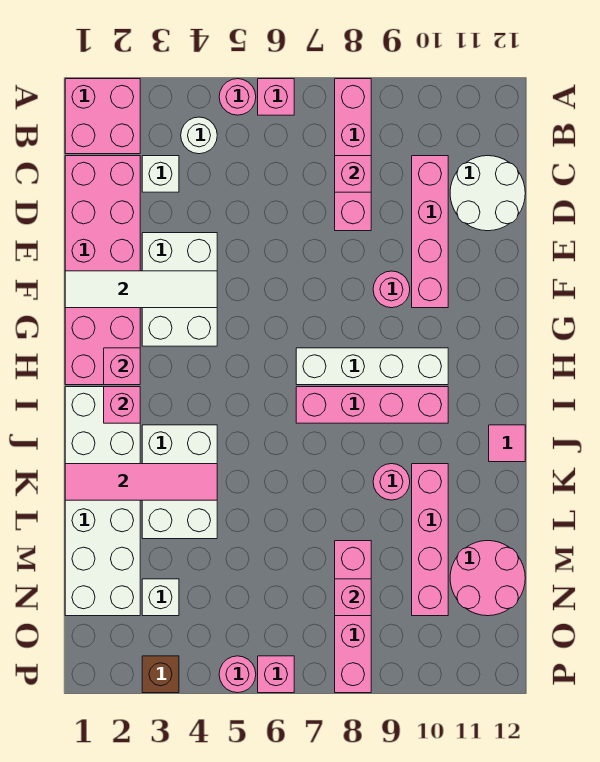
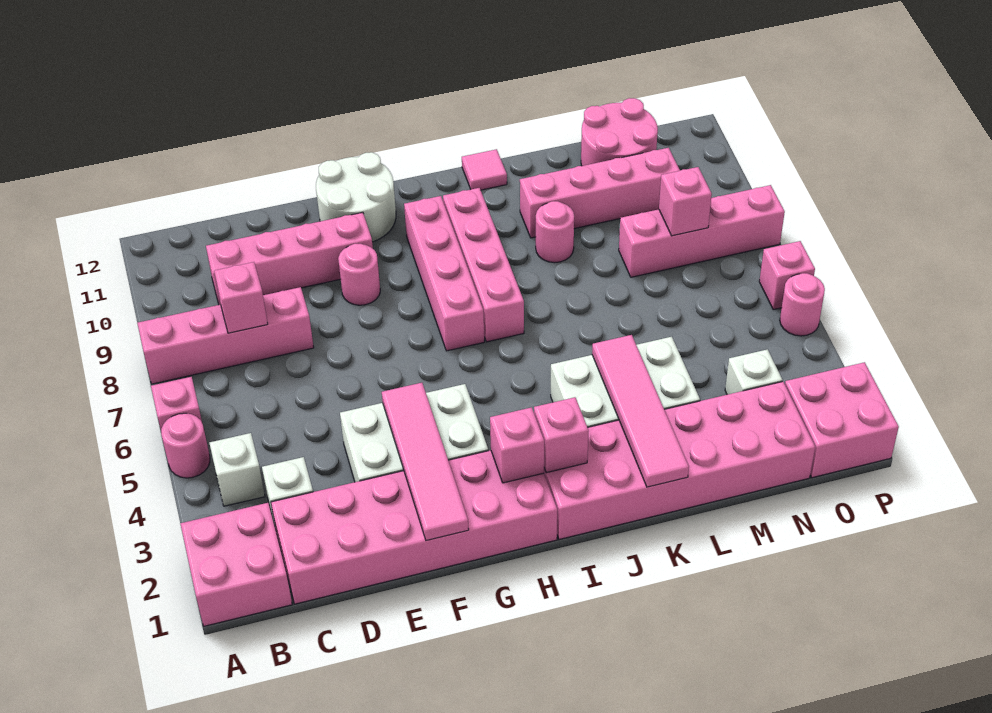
white round brick B4 level 1 -> white brick B4 level 1
white round brick C11:D12 level 1 -> white round brick F11:G12 level 1
white tile F1:F4 level 2 -> pink tile F1:F4 level 2
white brick H7:H10 level 1 -> pink brick H7:H10 level 1
white brick I1:N2 level 1 -> pink brick I1:N2 level 1
none -> pink brick O1:P2 level 1
brown brick P3 level 1 -> none

